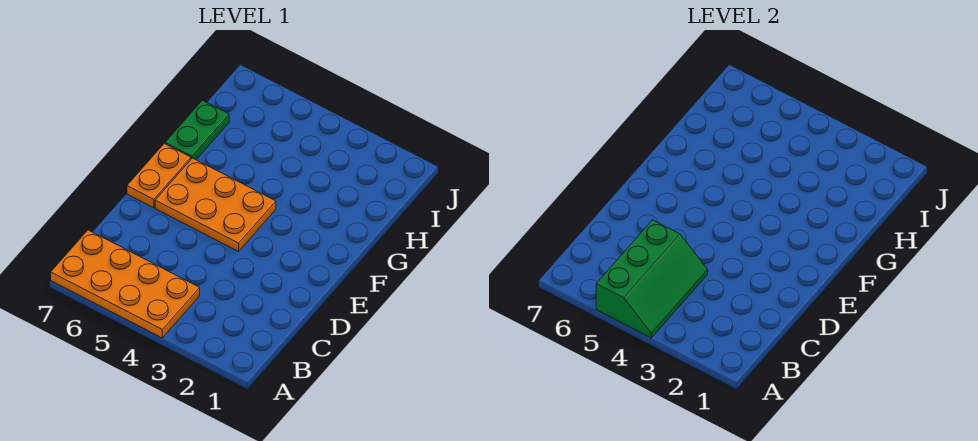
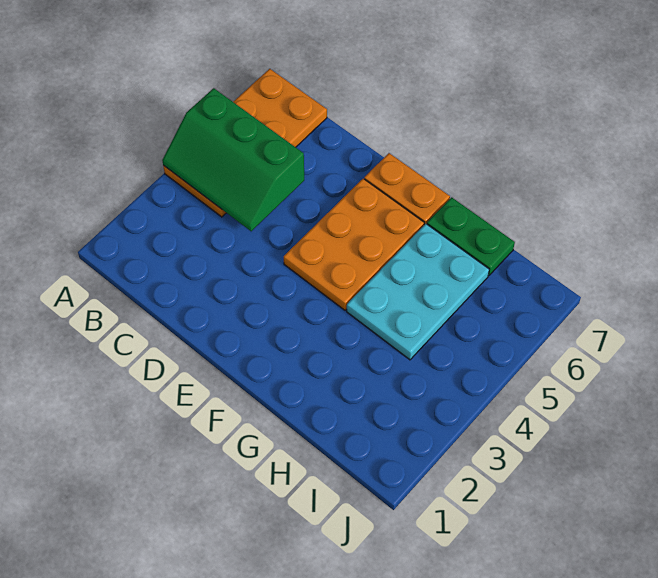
none -> cyan plate G4:H6 level 1

